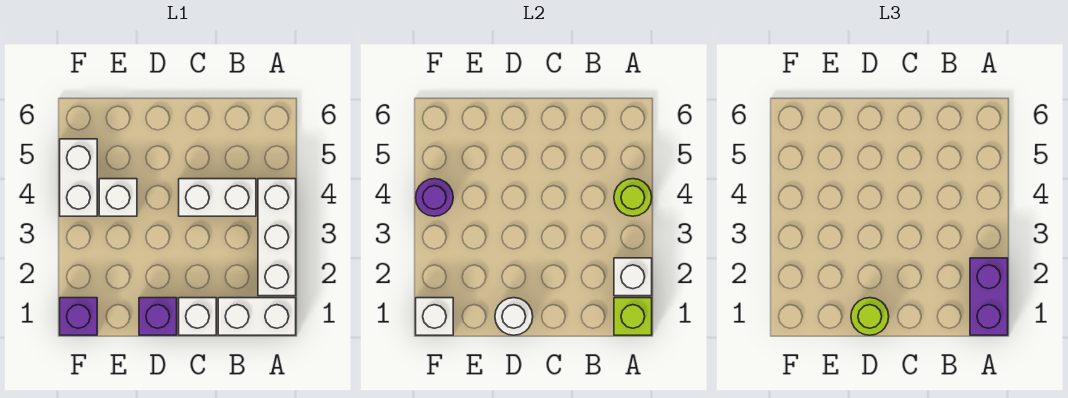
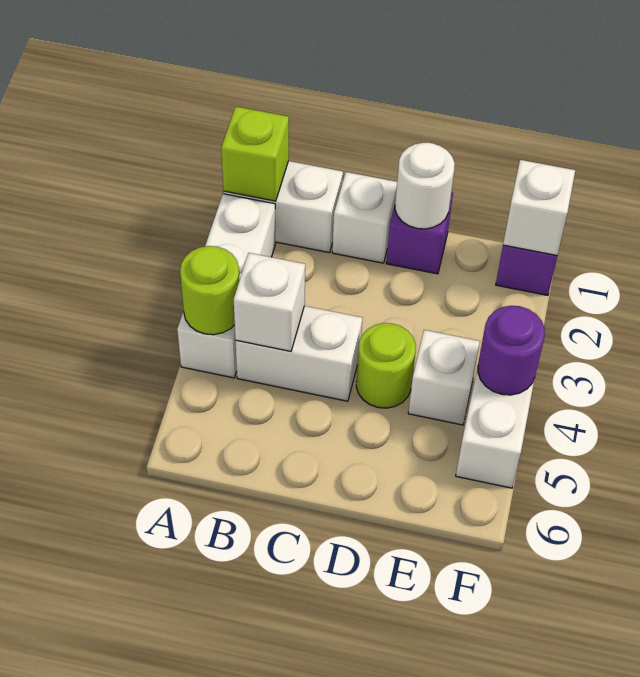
purple brick A1:A2 level 3 -> none
white brick A2 level 2 -> white brick B4 level 2
lime round brick D1 level 3 -> lime round brick D4 level 1

